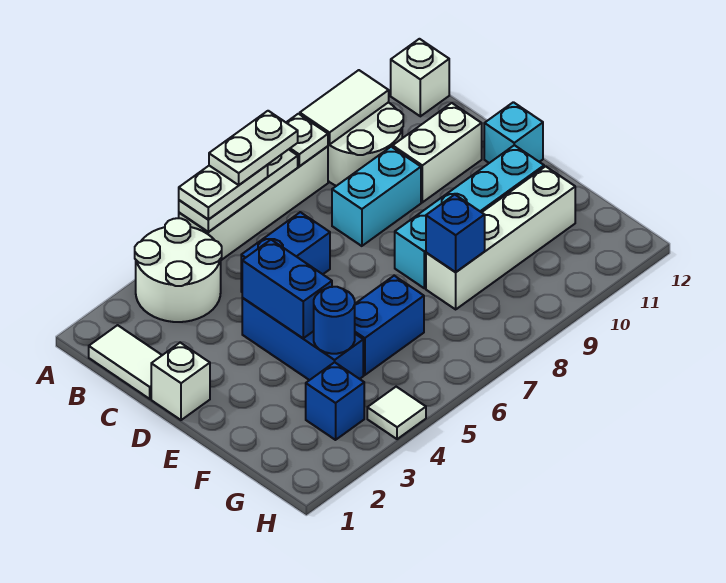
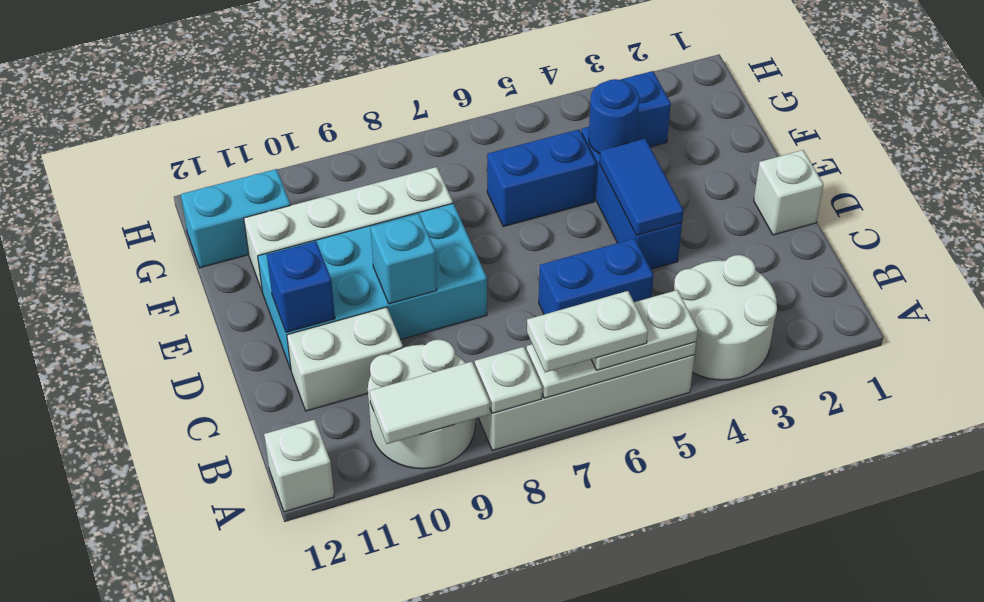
white tile B1:C1 level 1 -> none
cyan brick C8:C9 level 1 -> cyan brick G11:G12 level 1
blue brick D4:E4 level 2 -> blue tile D4:E4 level 2
cyan brick D12 level 1 -> cyan brick D9 level 2
cyan brick E8:E11 level 1 -> cyan brick D8:E11 level 1
blue brick F8 level 2 -> blue brick D11 level 2
white tile H4 level 1 -> none

